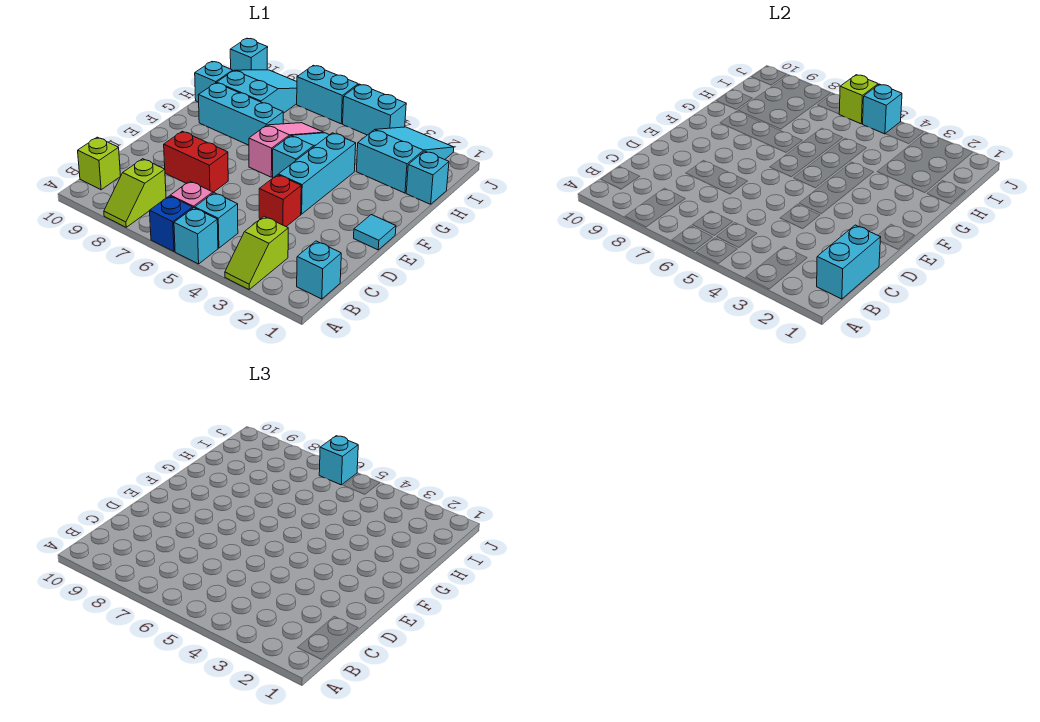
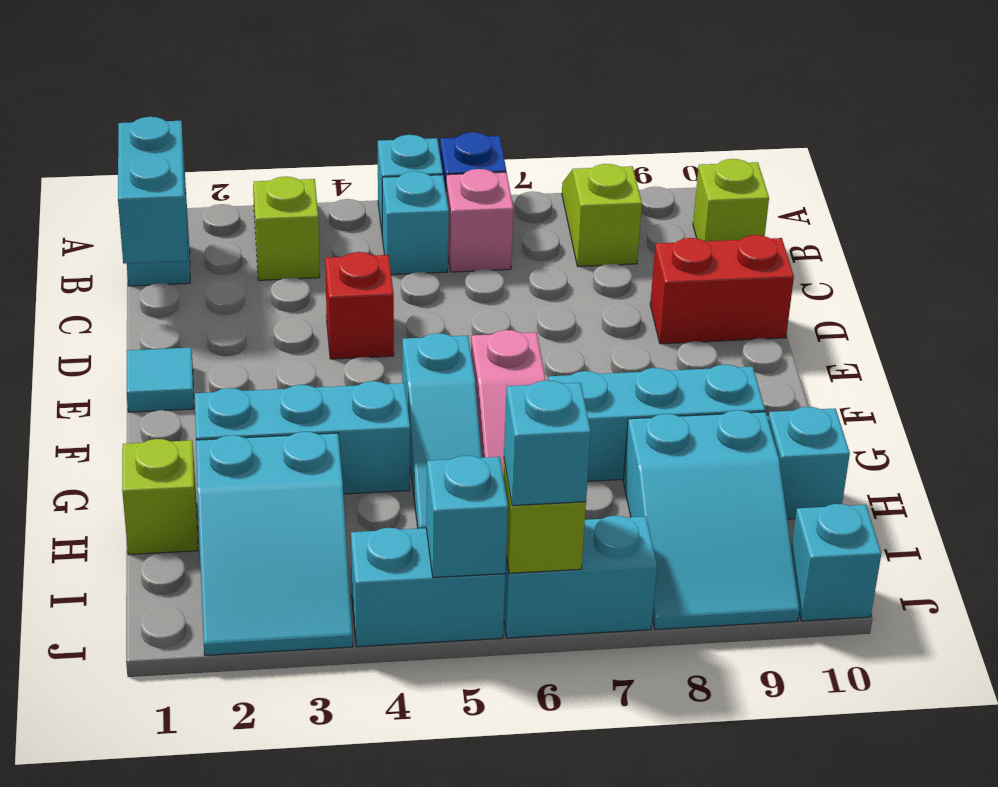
red brick D7:D8 level 1 -> red brick D9:D10 level 1
cyan brick E4:G4 level 1 -> cyan brick G2:G4 level 1
cyan brick H1 level 1 -> lime brick H1 level 1

